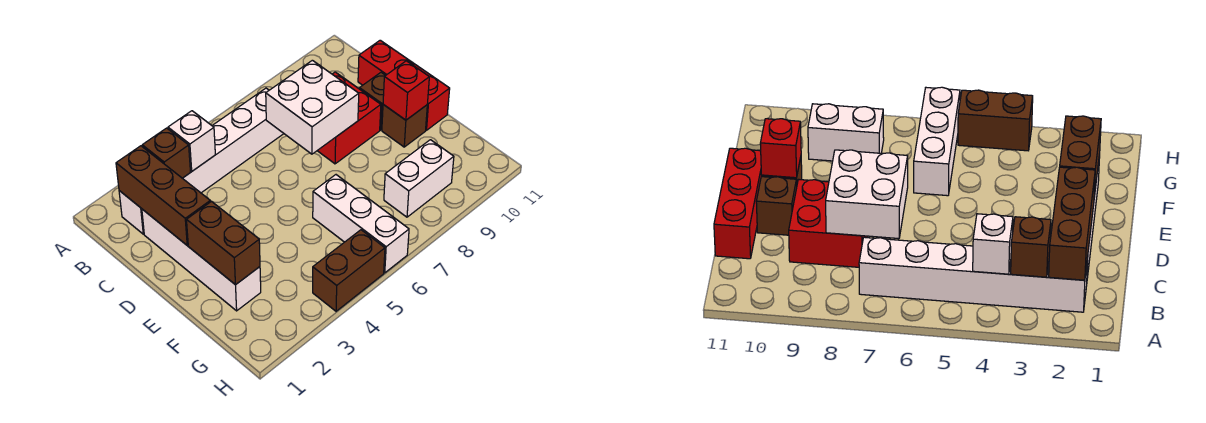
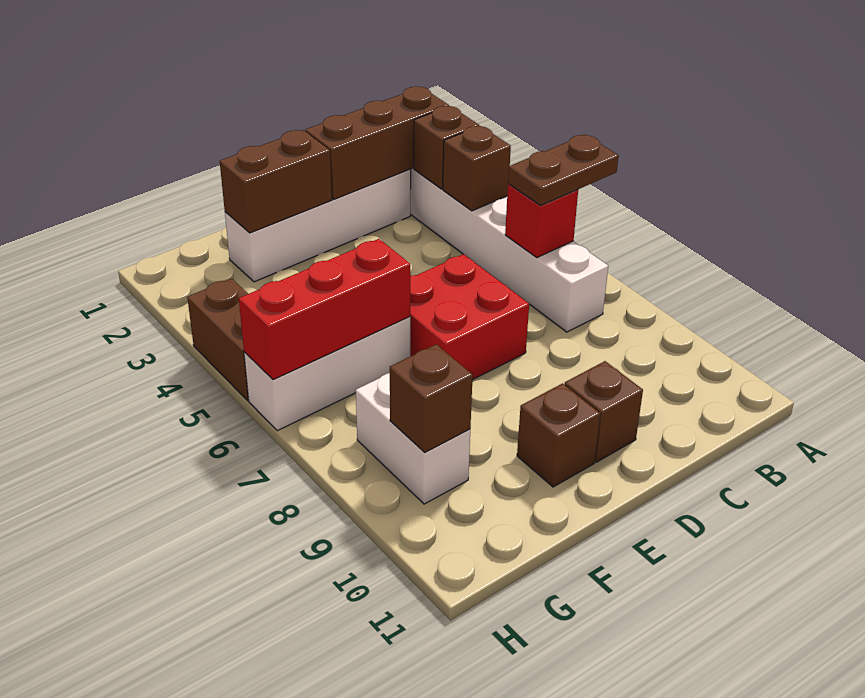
none -> brown plate A6:B6 level 3
white brick B4 level 2 -> brown brick B4 level 2
white brick C7:D8 level 2 -> none
red brick C8:D9 level 1 -> red brick D6:E7 level 1
red brick C11:E11 level 1 -> red brick F6:H6 level 2
red brick E10 level 2 -> red brick B6 level 2
none -> brown brick G9 level 2

